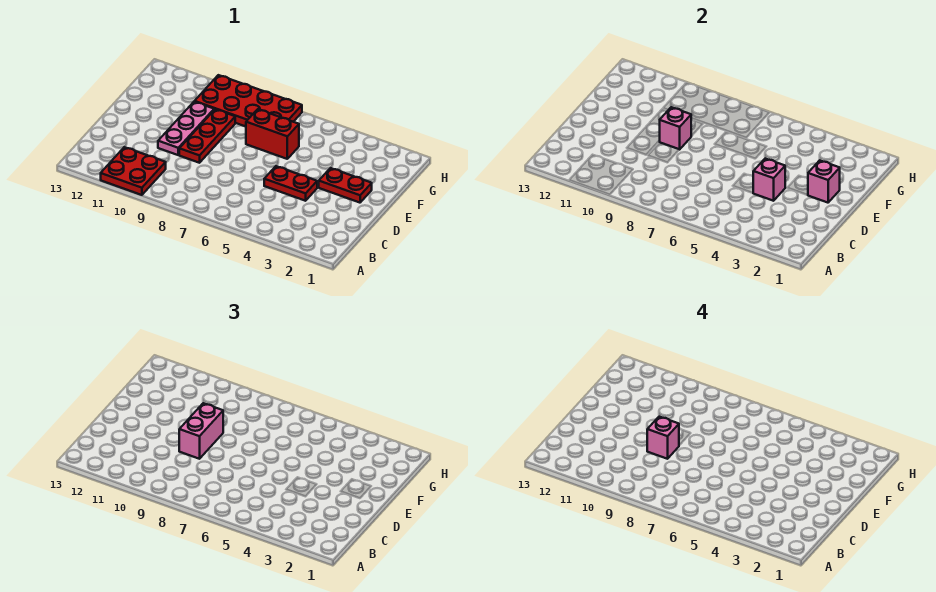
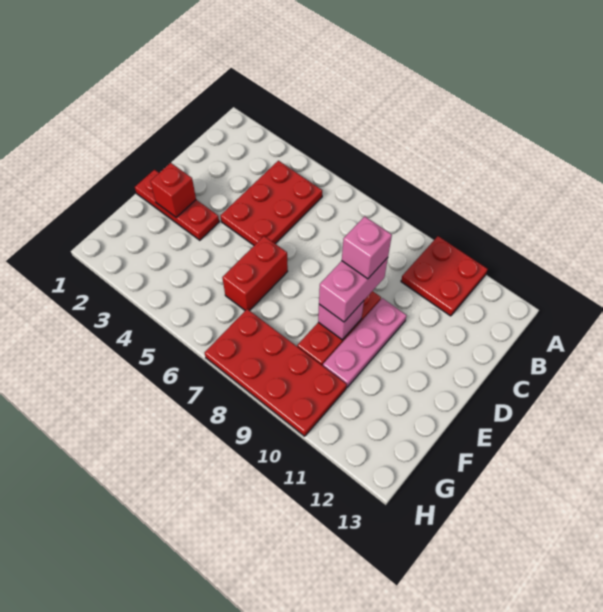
red plate D4:D5 level 1 -> red plate B4:D5 level 1
pink brick D4 level 2 -> none
red plate E2:E3 level 1 -> red plate E1:E3 level 1
pink brick E2 level 2 -> red brick E2 level 2
red brick F6:F7 level 1 -> red brick E6:F6 level 1

